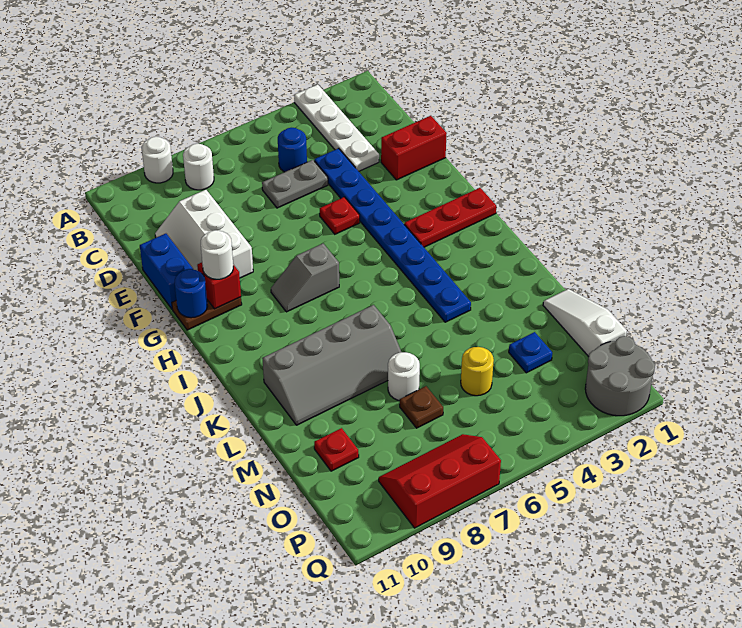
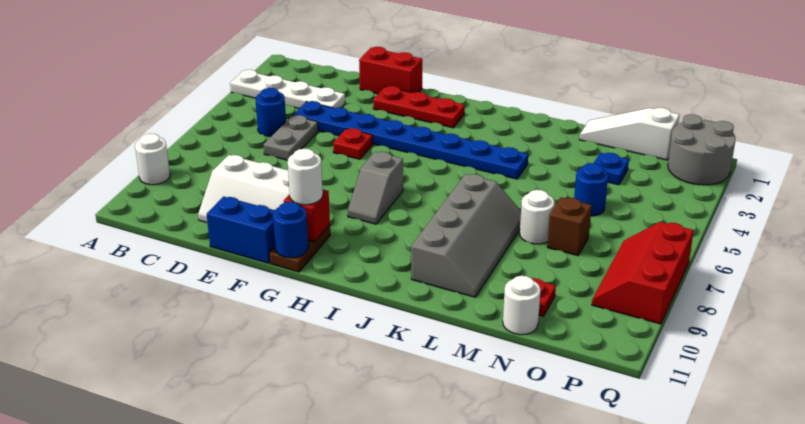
white round brick B8 level 1 -> white round brick N11 level 1
red brick E1:E2 level 1 -> red brick E1:F1 level 1
red plate H1:H3 level 1 -> red plate F2:H2 level 1
yellow round brick N5 level 1 -> blue round brick N5 level 1
brown plate N7 level 1 -> brown brick N7 level 1

